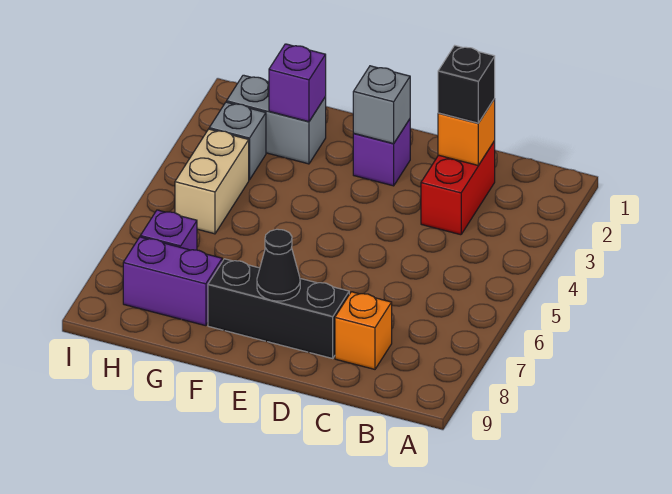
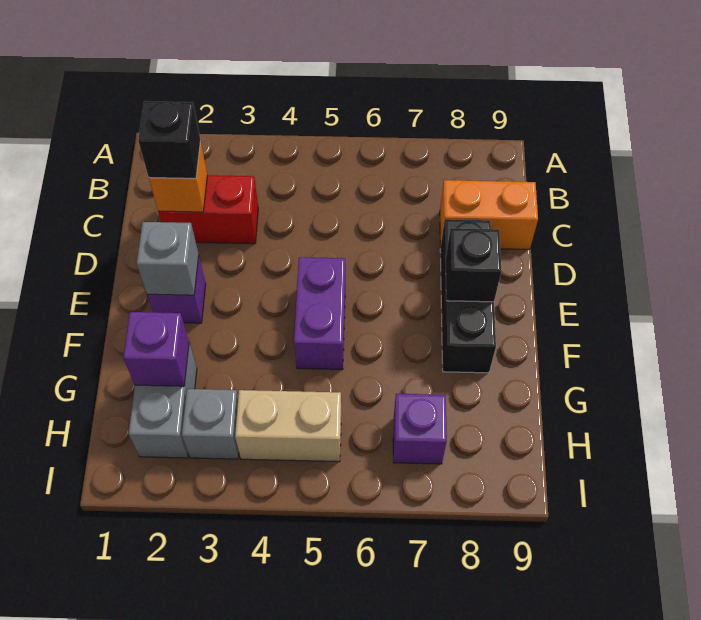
orange brick C8 level 1 -> orange brick C8:C9 level 1
black cone E8 level 2 -> black brick E8 level 2
purple brick G8:H8 level 1 -> purple brick E5:F5 level 1

